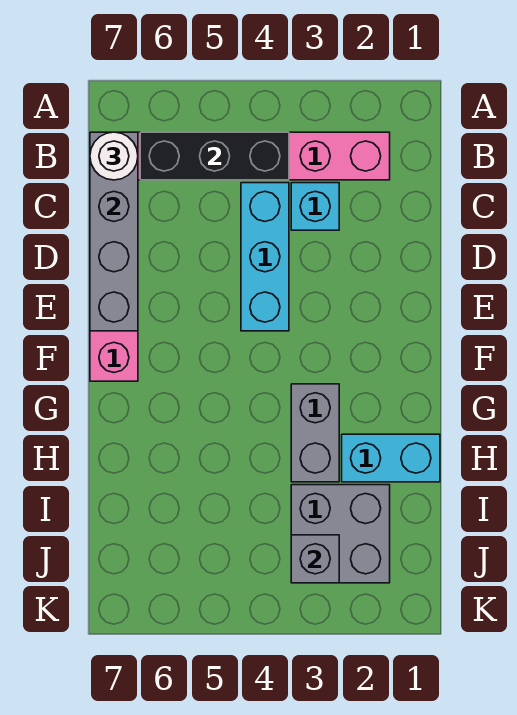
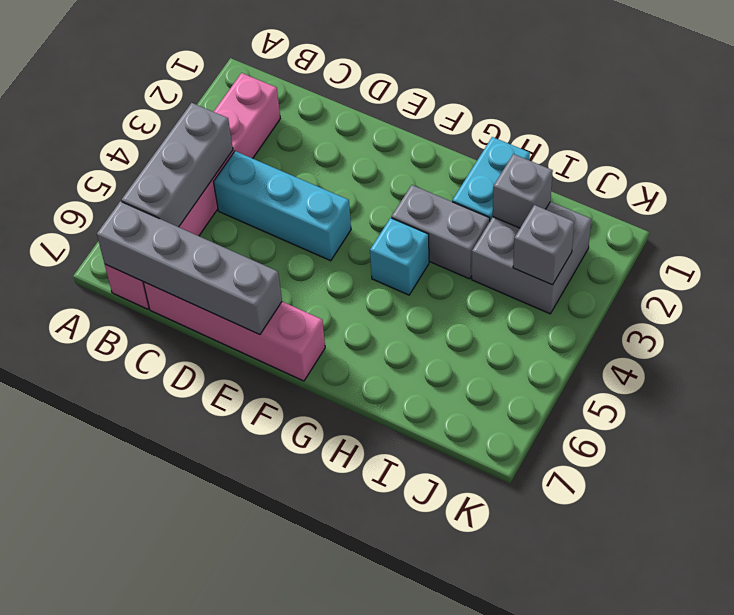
black brick B4:B6 level 2 -> grey brick B4:B6 level 2
white round brick B7 level 3 -> none
cyan brick C3 level 1 -> cyan brick G4 level 1
none -> grey brick I2 level 2

